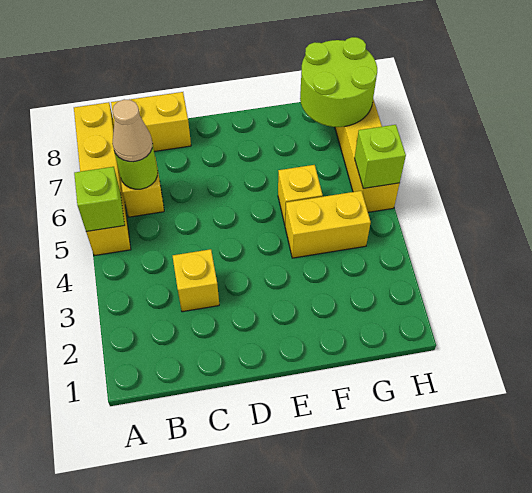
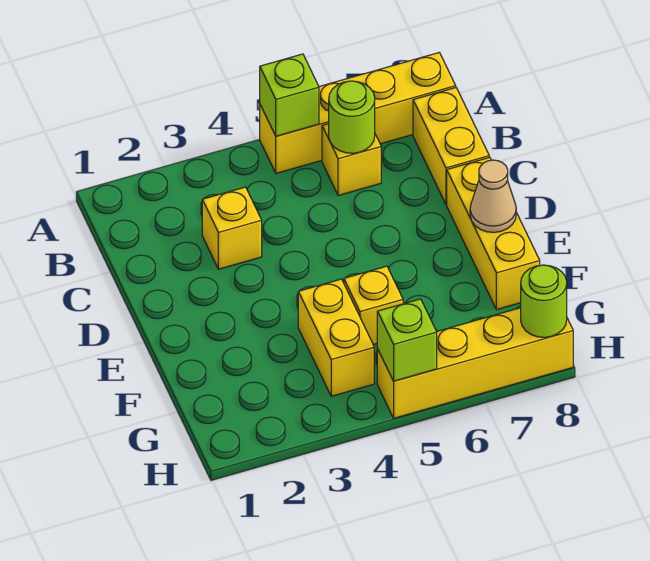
tan cone B6 level 3 -> tan cone E8 level 2
none -> yellow brick D8:F8 level 1
lime round brick G7:H8 level 2 -> lime round brick H8 level 2

